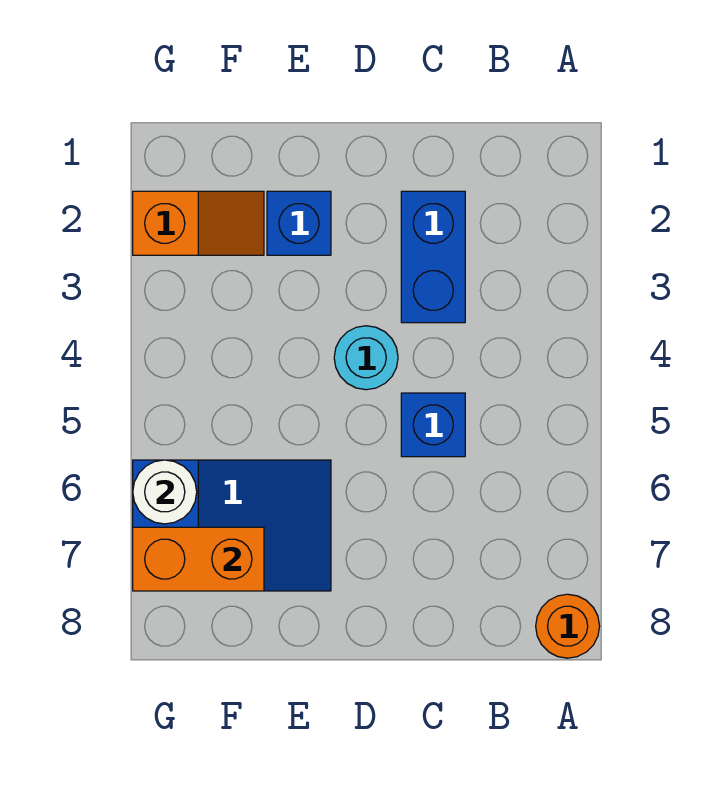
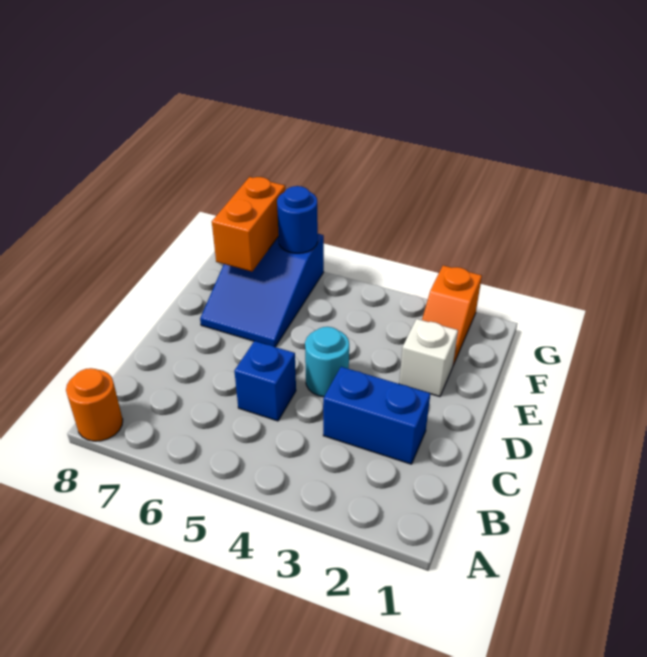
blue brick E2 level 1 -> white brick E2 level 1
white round brick G6 level 2 -> blue round brick G6 level 2

